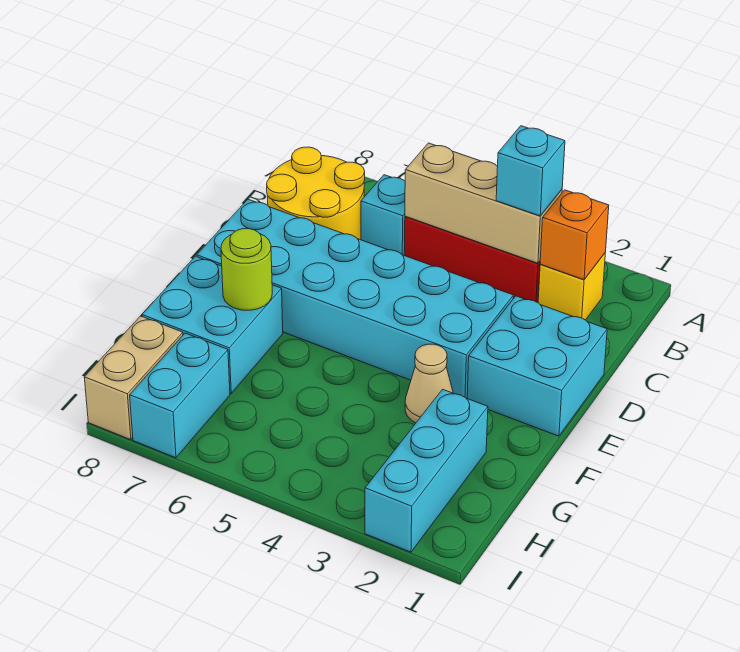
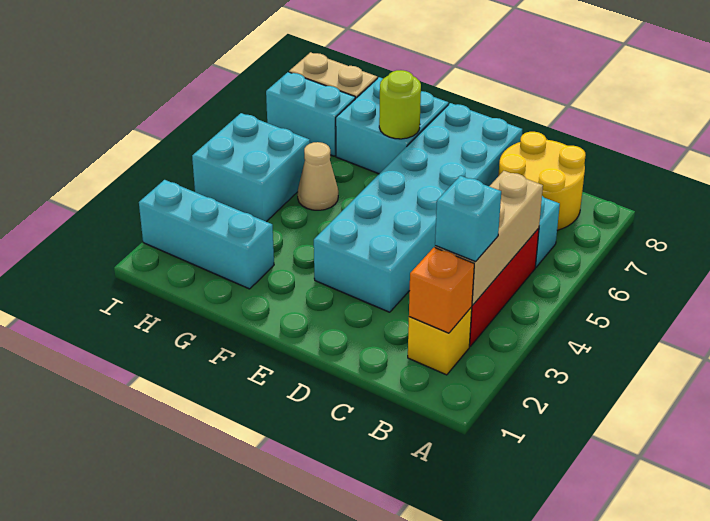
cyan brick D1:E2 level 1 -> cyan brick H4:I5 level 1
tan cone F3 level 1 -> tan cone G5 level 1

